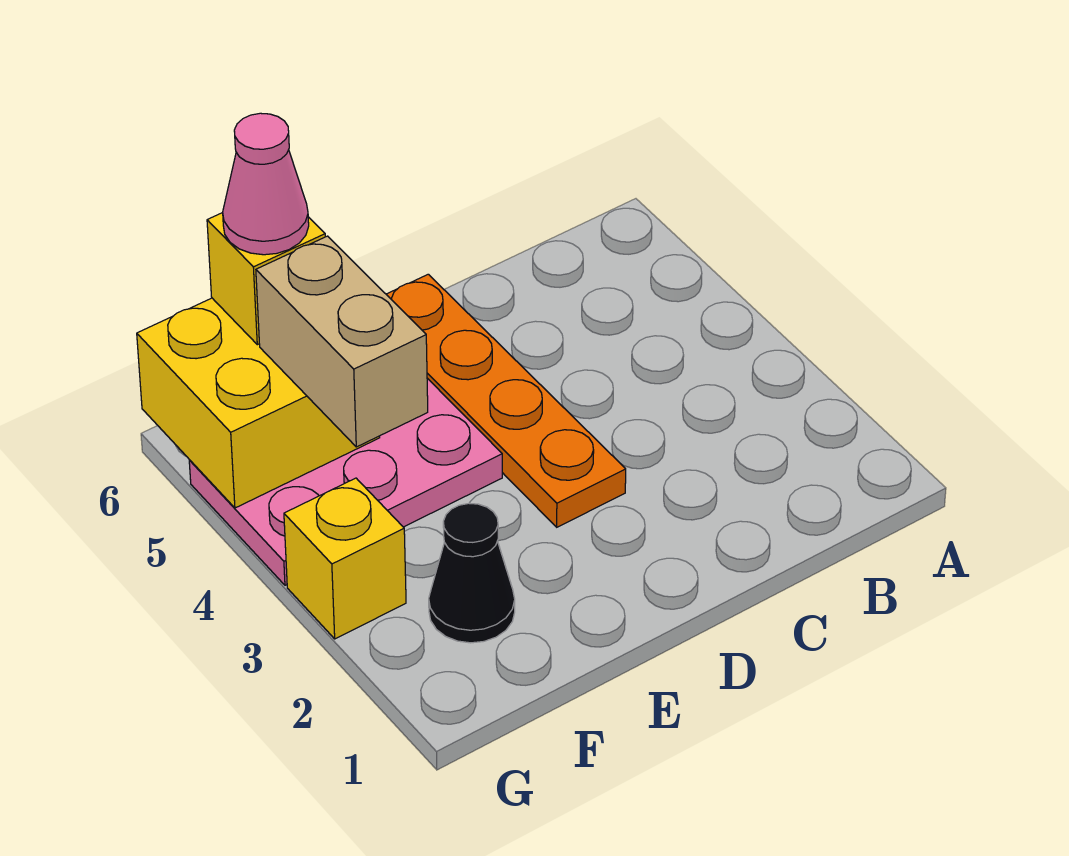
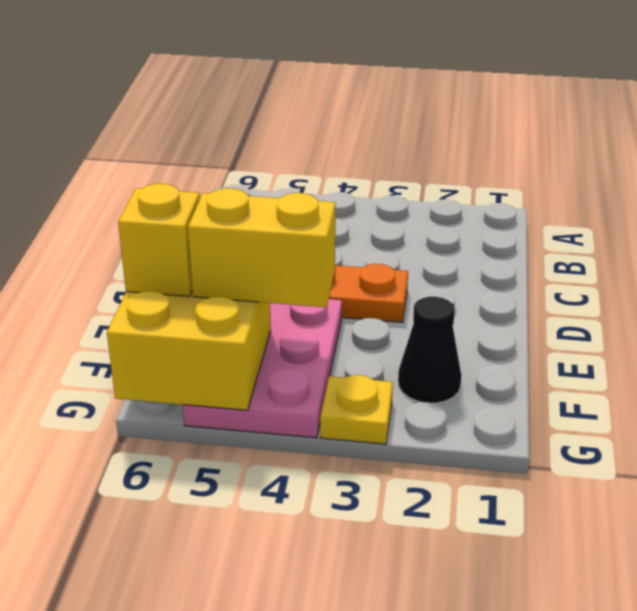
tan brick F4:F5 level 3 -> yellow brick F4:F5 level 3
pink cone F6 level 4 -> none
yellow brick G3 level 1 -> yellow plate G3 level 1

